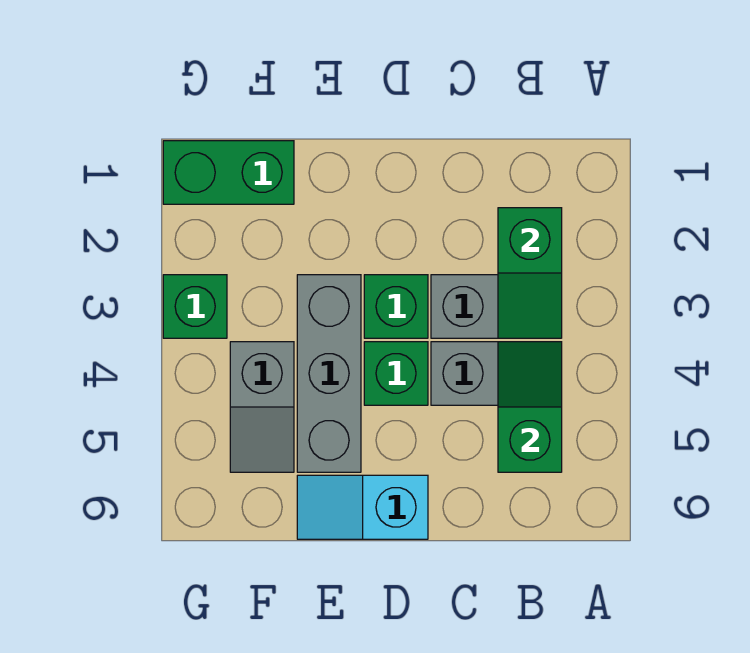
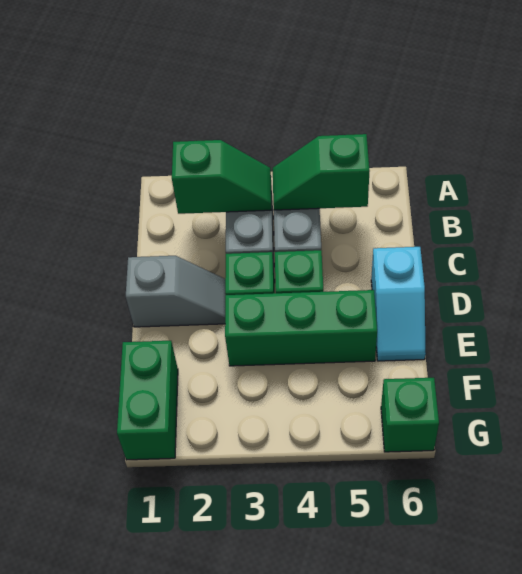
grey brick E3:E5 level 1 -> green brick E3:E5 level 1
grey slope F4:F5 level 1 top 4 -> grey slope D1:D2 level 1 top 1
green brick G3 level 1 -> green brick G6 level 1

